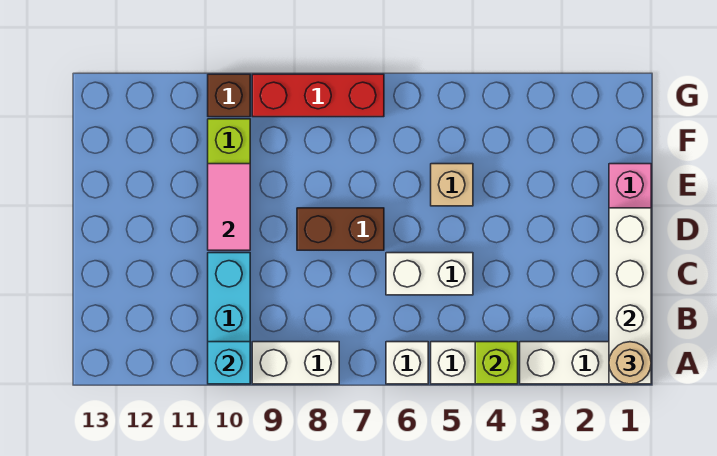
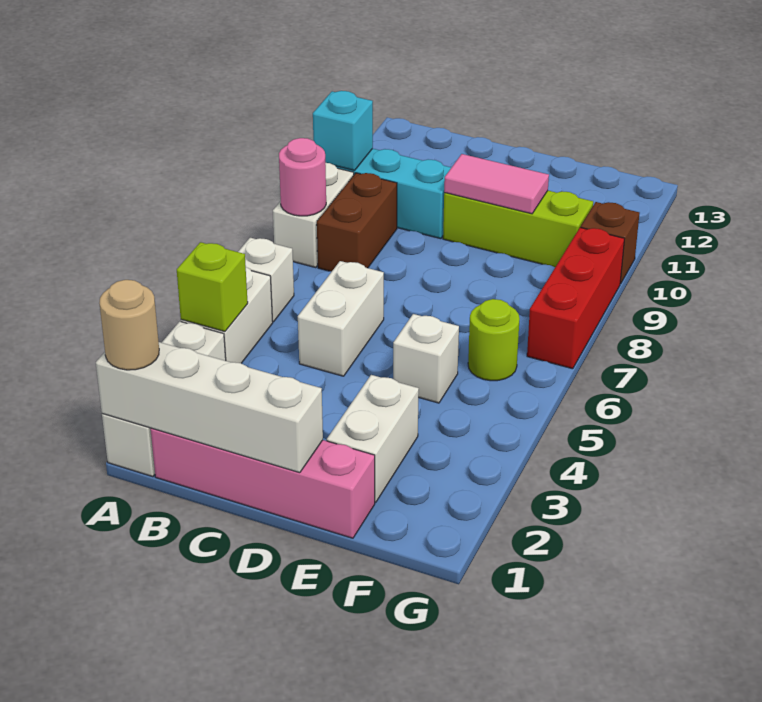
none -> pink round brick A8 level 2
brown brick D7:D8 level 1 -> brown brick B8:B9 level 1
none -> white brick E2:E3 level 1
tan brick E5 level 1 -> white brick E5 level 1
none -> lime round brick F6 level 1

